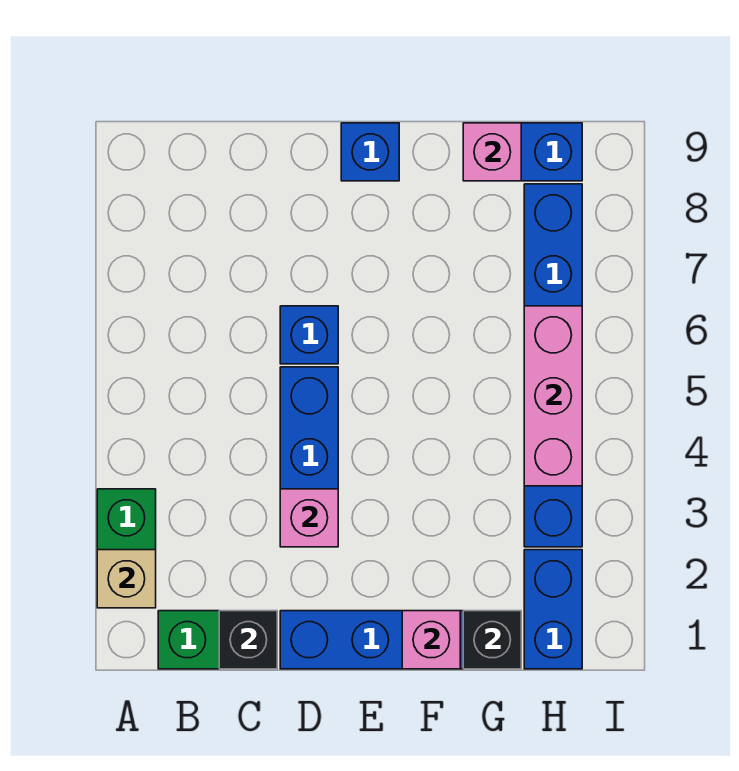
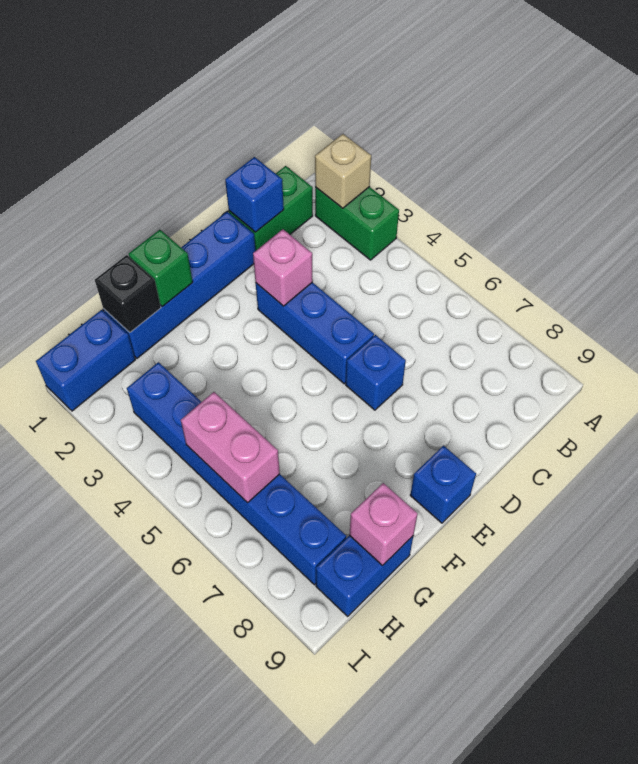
black brick C1 level 2 -> blue brick C1 level 2
pink brick F1 level 2 -> green brick F1 level 2
blue brick H1:H2 level 1 -> blue brick H1:I1 level 1
pink brick H4:H6 level 2 -> pink brick H5:H6 level 2

